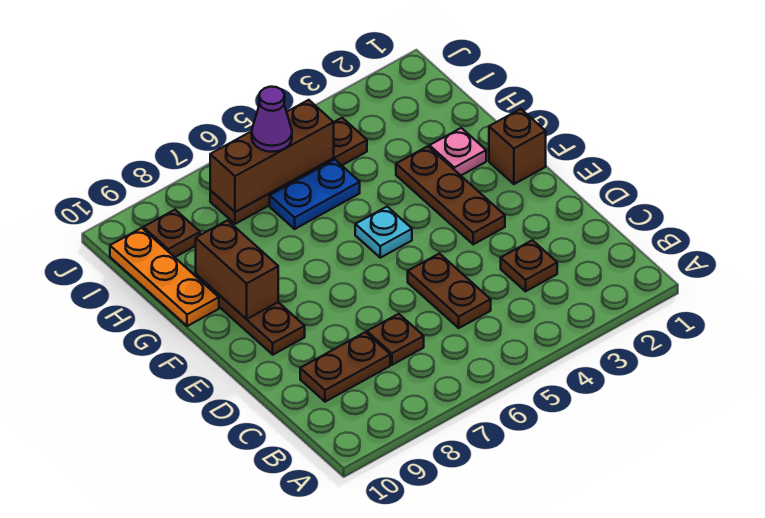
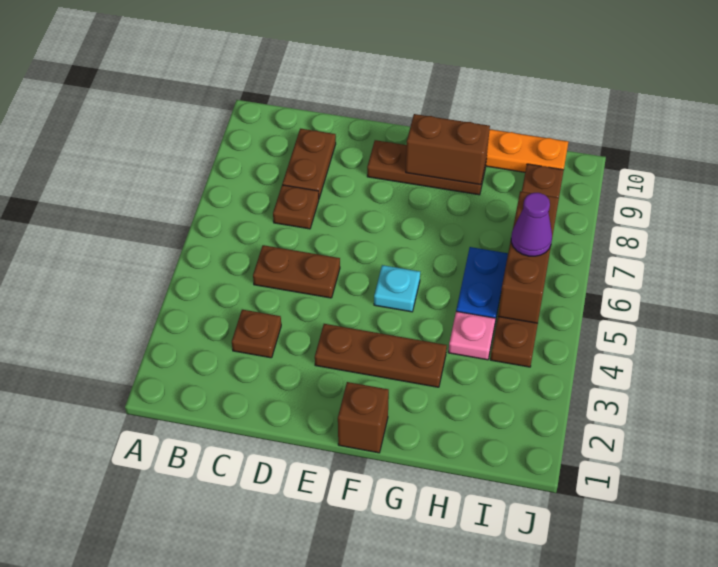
pink plate G2 level 1 -> pink plate H4 level 1

